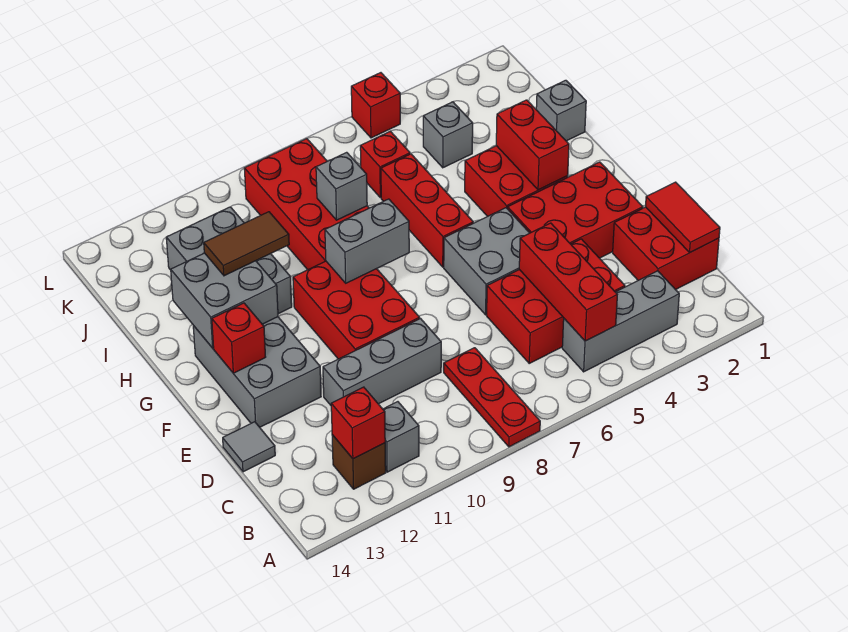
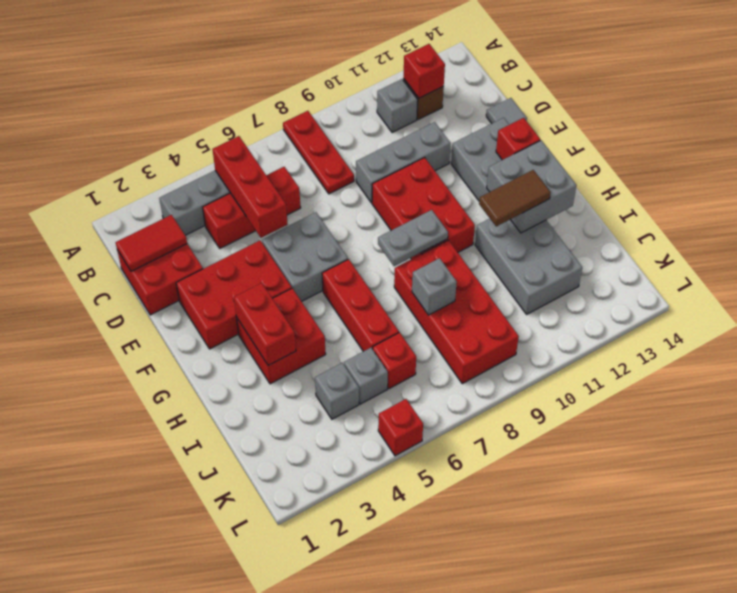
red tile C1:D1 level 2 -> red tile C1:C2 level 2
red brick C4:D6 level 1 -> red brick C4:C6 level 1
grey brick G8:G9 level 2 -> grey plate G8:G9 level 2
grey brick I1 level 1 -> grey brick J5 level 1

